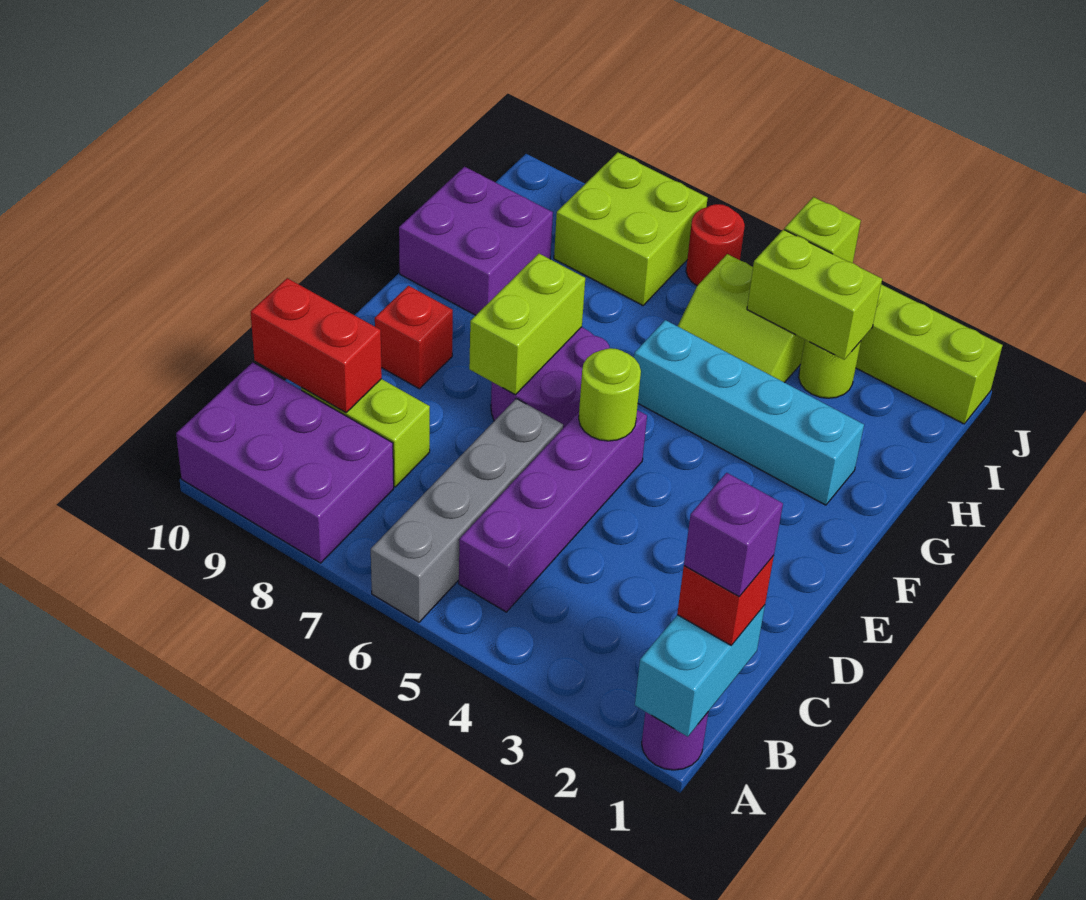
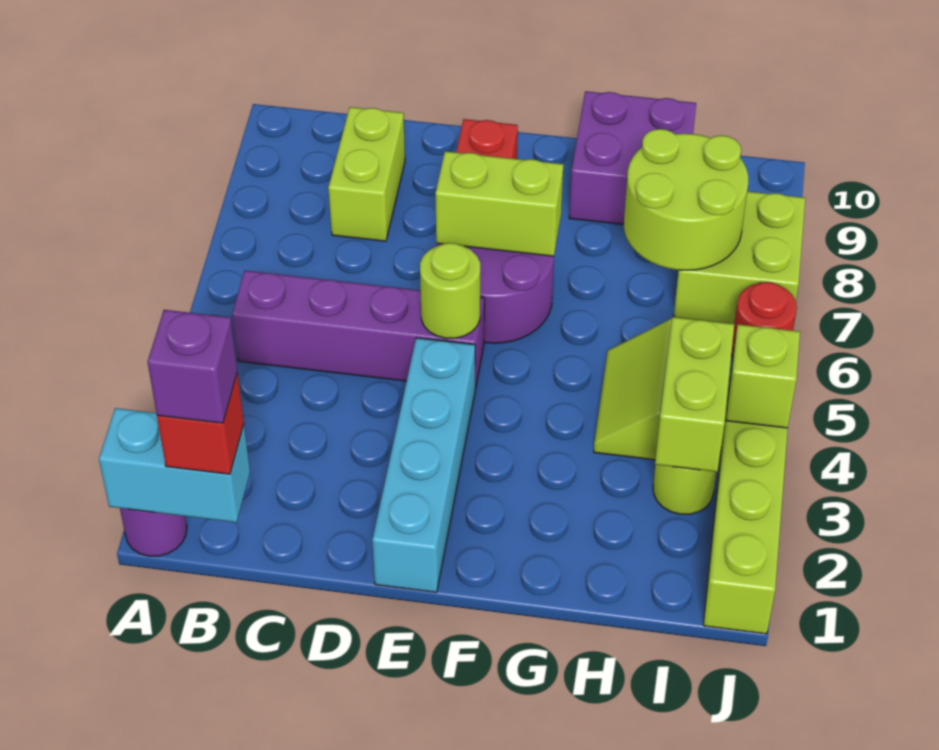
grey brick A6:D6 level 1 -> none
purple brick A8:B10 level 1 -> none
red brick C9:C10 level 2 -> none
cyan brick G2:G5 level 1 -> cyan brick E1:E4 level 1
none -> lime round brick H7:I8 level 2

